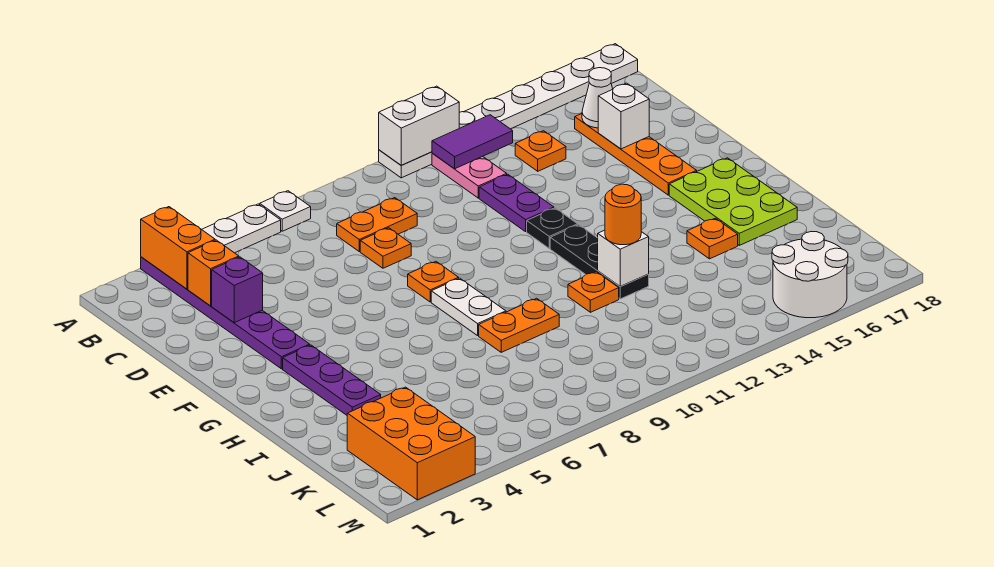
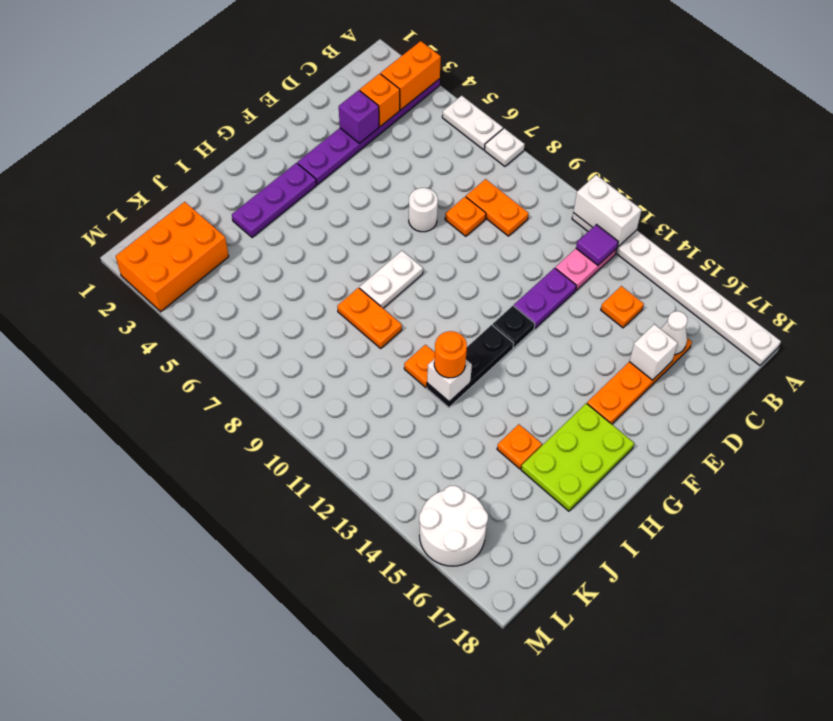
purple tile B12:B13 level 2 -> purple tile B12 level 2
none -> white round brick E7 level 1
orange plate F8 level 1 -> none

